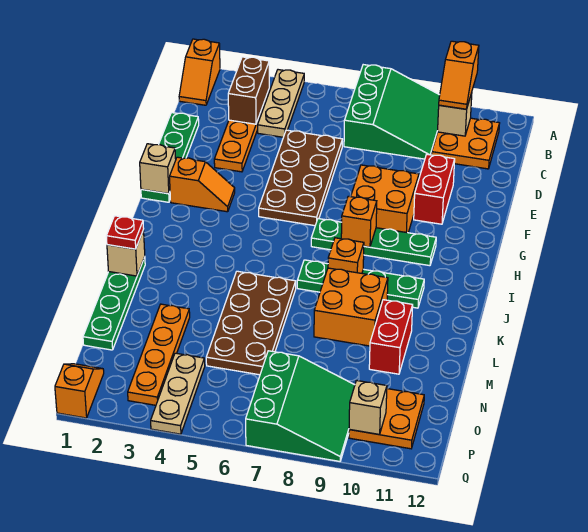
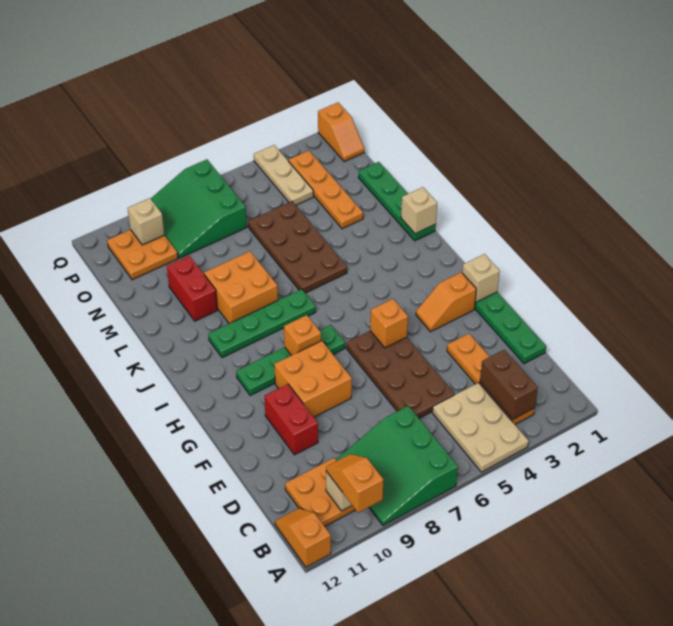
orange slope A1:B1 level 1 top A -> orange slope A12:B12 level 1 top A
tan plate A4:C4 level 1 -> tan plate A4:C5 level 1
orange brick J8 level 2 -> orange brick G5 level 2
red plate K1 level 3 -> none

